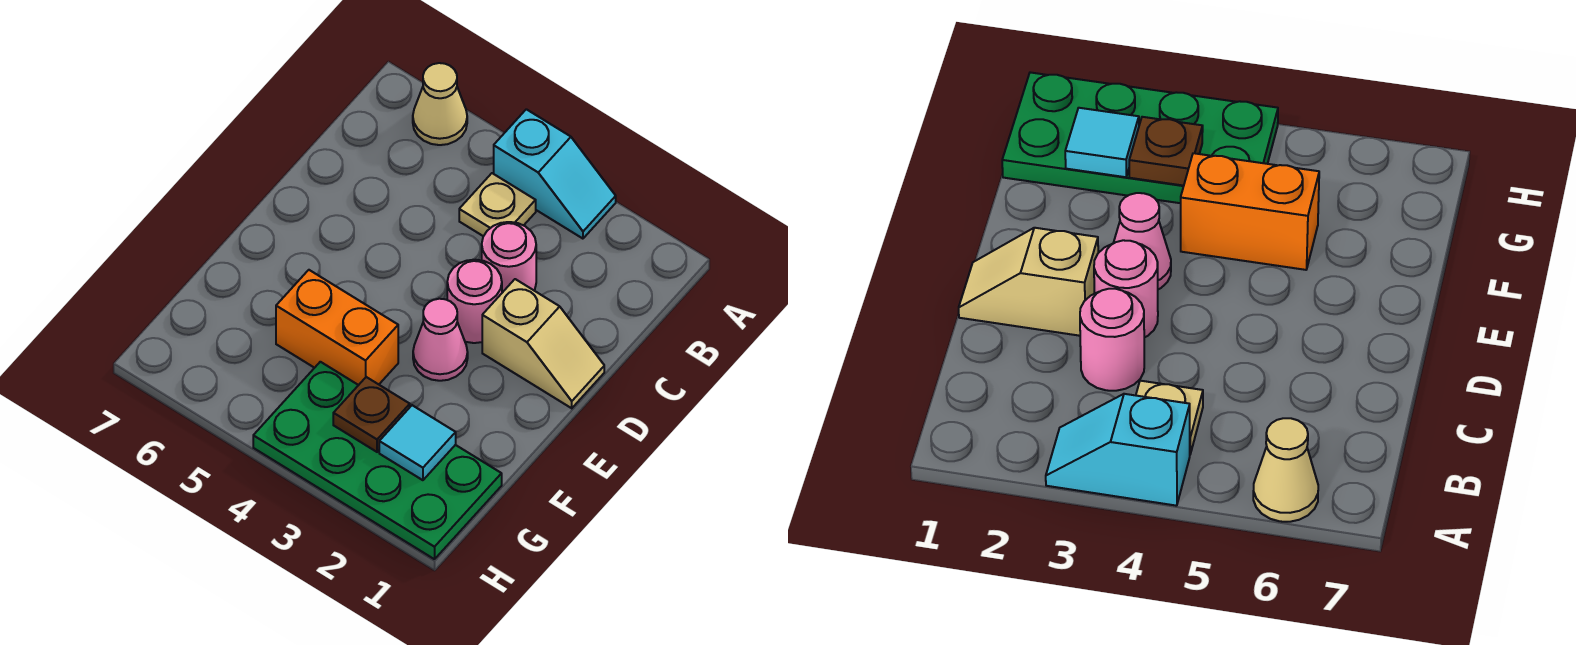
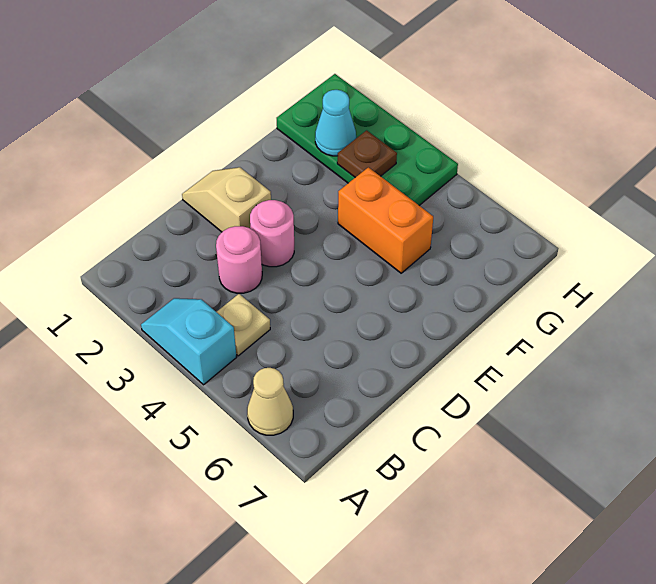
pink cone E3 level 1 -> none
cyan tile G2 level 2 -> cyan cone G2 level 2

